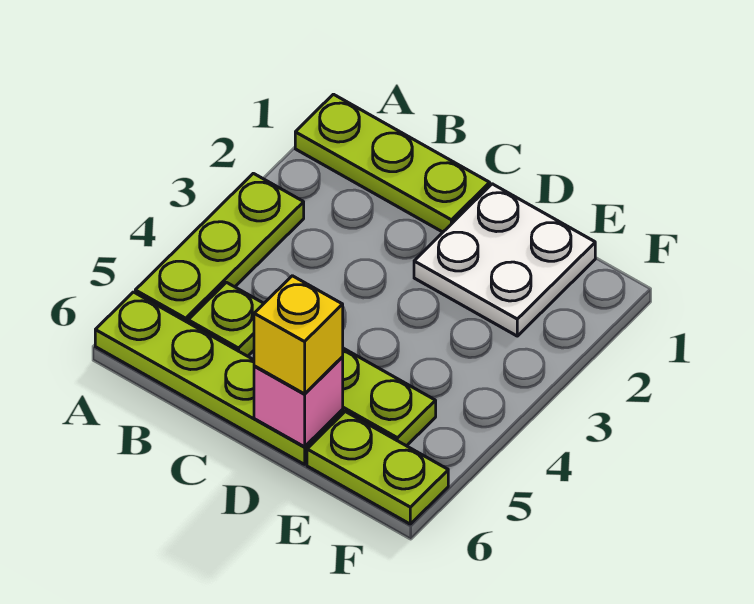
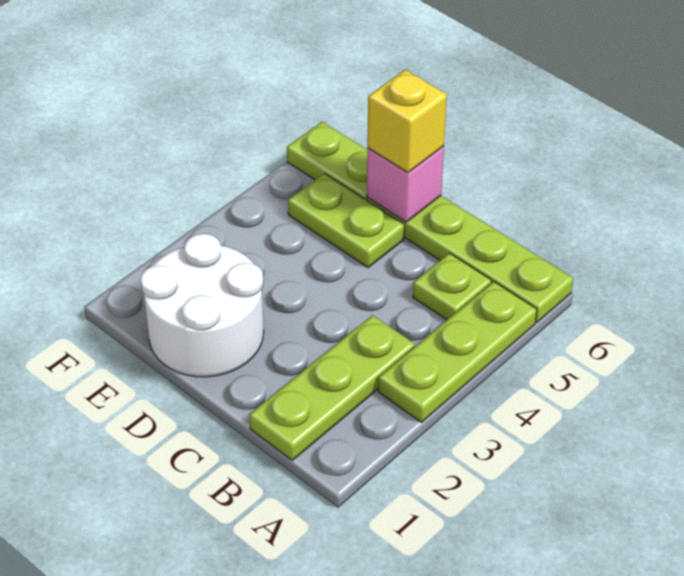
lime plate A1:C1 level 1 -> lime plate B1:B3 level 1
white plate D1:E2 level 1 -> white round brick D1:E2 level 1

